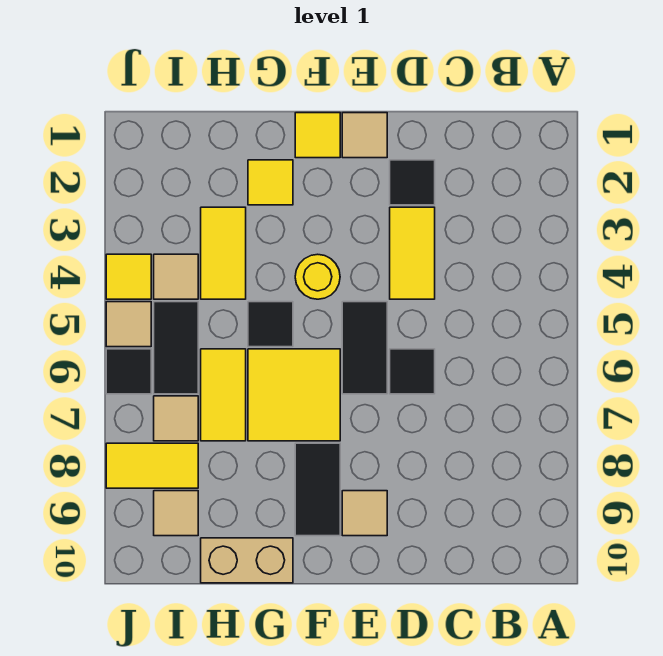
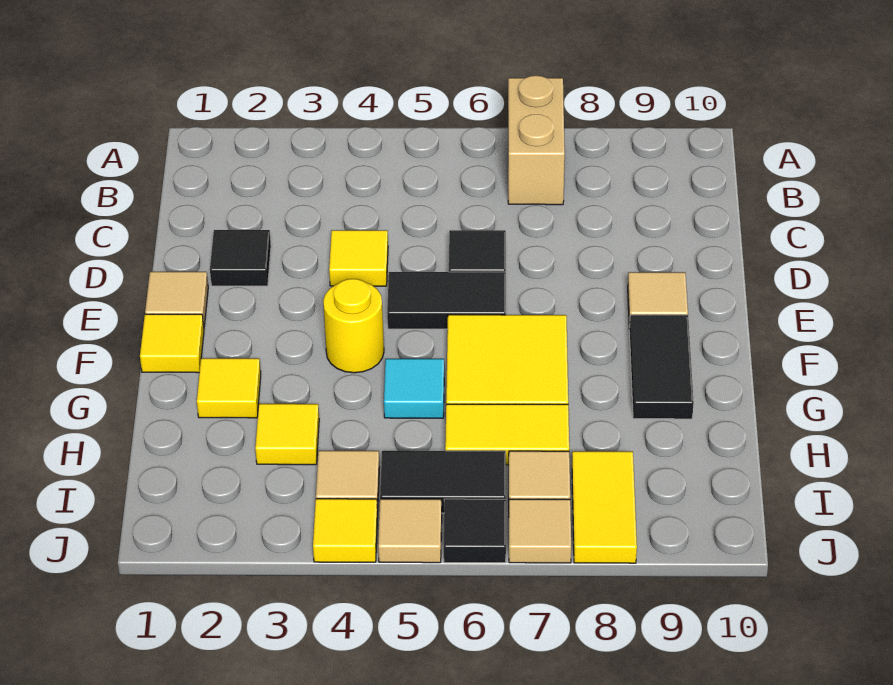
yellow tile D3:D4 level 1 -> yellow tile D4 level 1
black tile F8:F9 level 1 -> black tile F9:G9 level 1
black tile G5 level 1 -> cyan tile G5 level 1
tan brick G10:H10 level 1 -> tan brick A7:B7 level 1
yellow tile H3:H4 level 1 -> yellow tile H3 level 1
tan tile I9 level 1 -> tan tile J7 level 1

